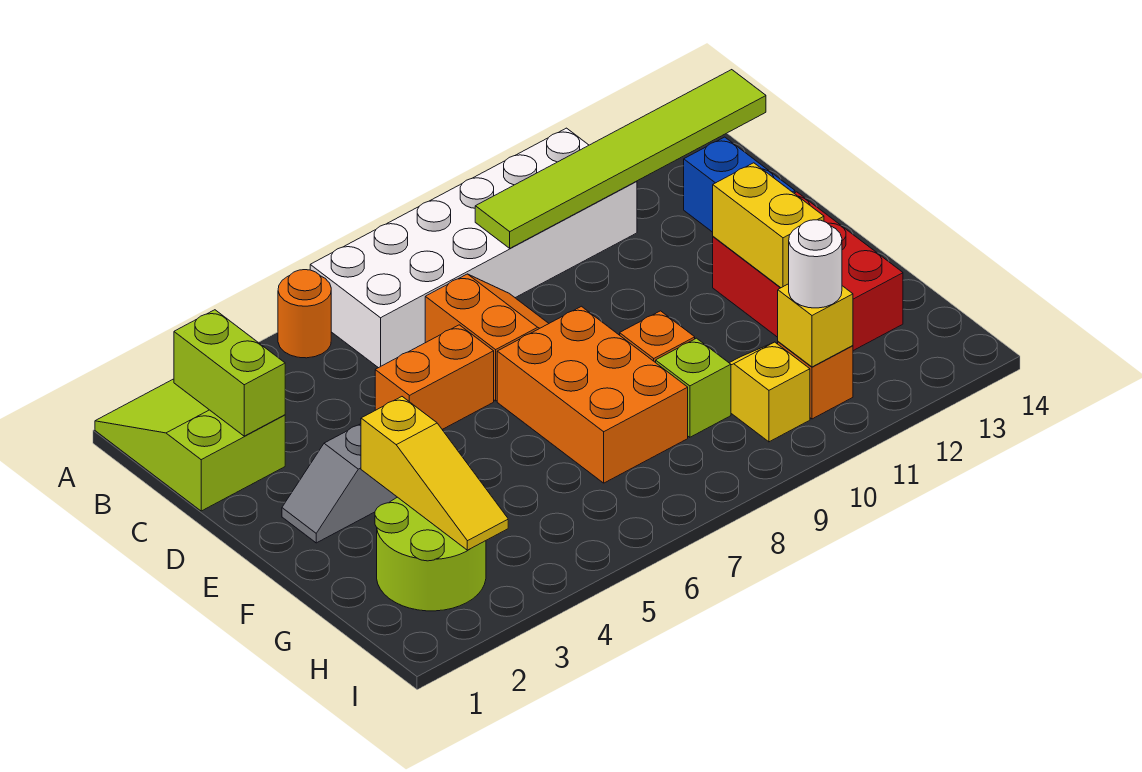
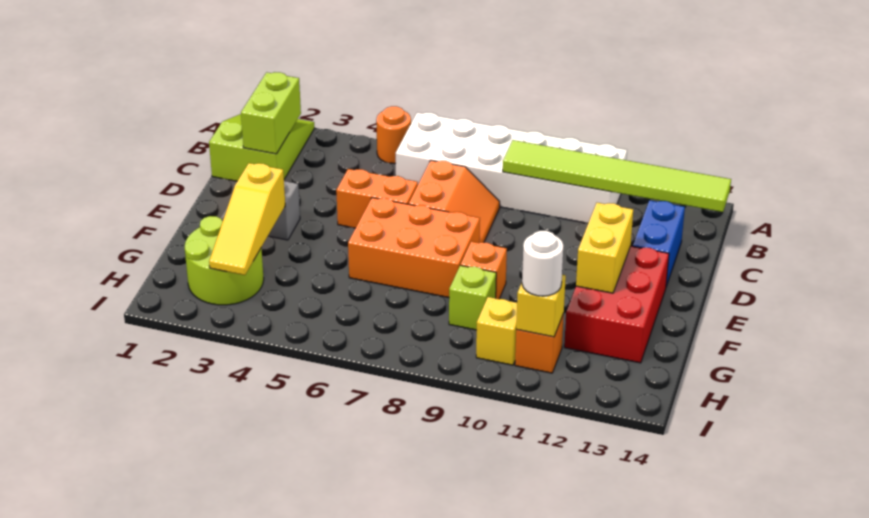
orange brick E7:G8 level 1 -> orange brick E6:F8 level 1

